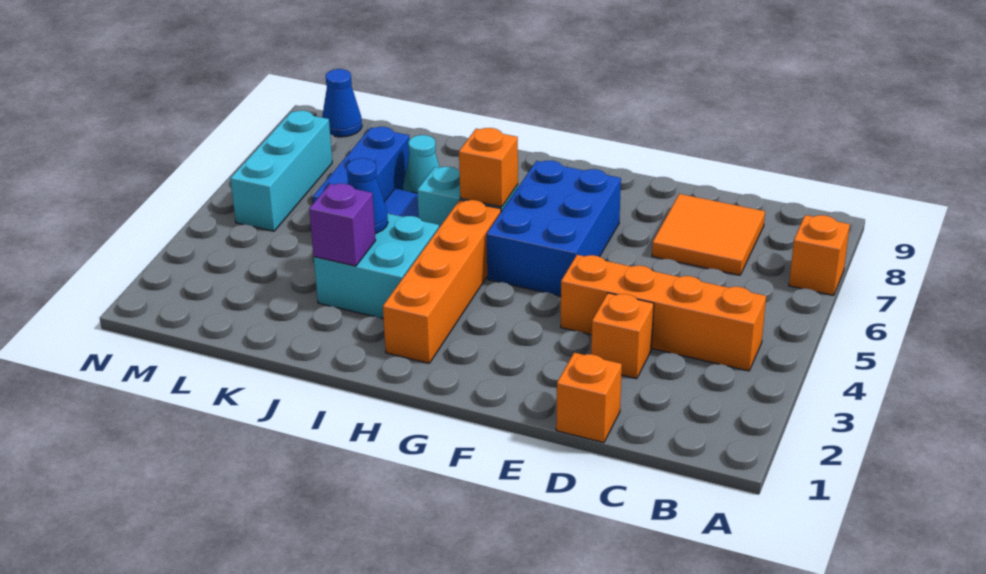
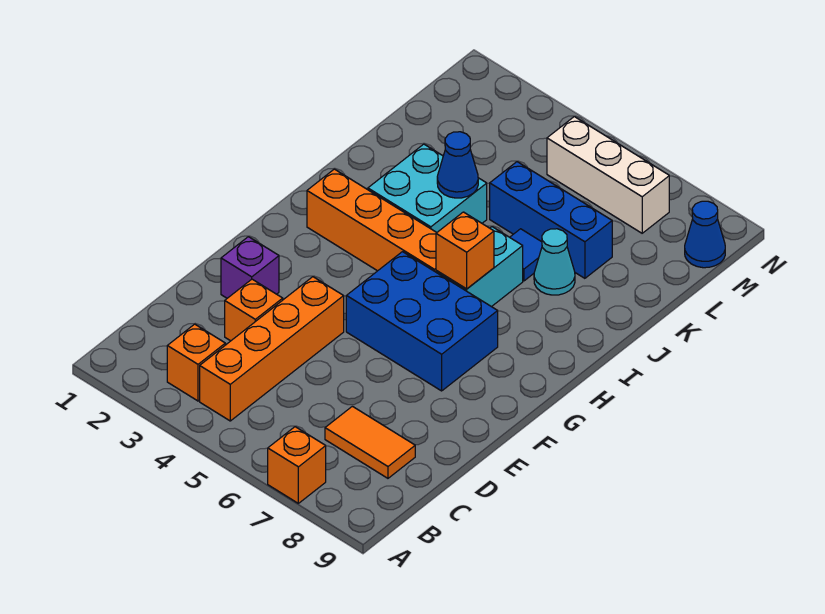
orange tile C7:D8 level 1 -> orange tile C7:C8 level 1
orange brick D1 level 1 -> orange brick B3 level 1
purple brick J3 level 2 -> purple brick E2 level 1
cyan brick M5:M7 level 1 -> white brick M5:M7 level 1

